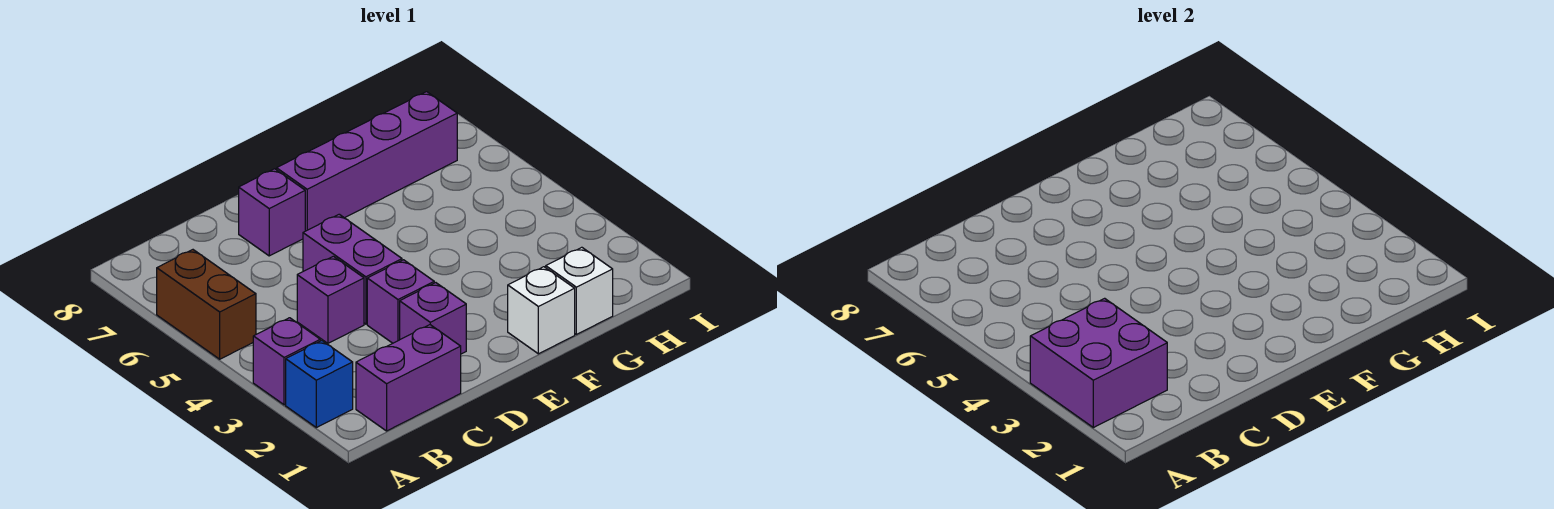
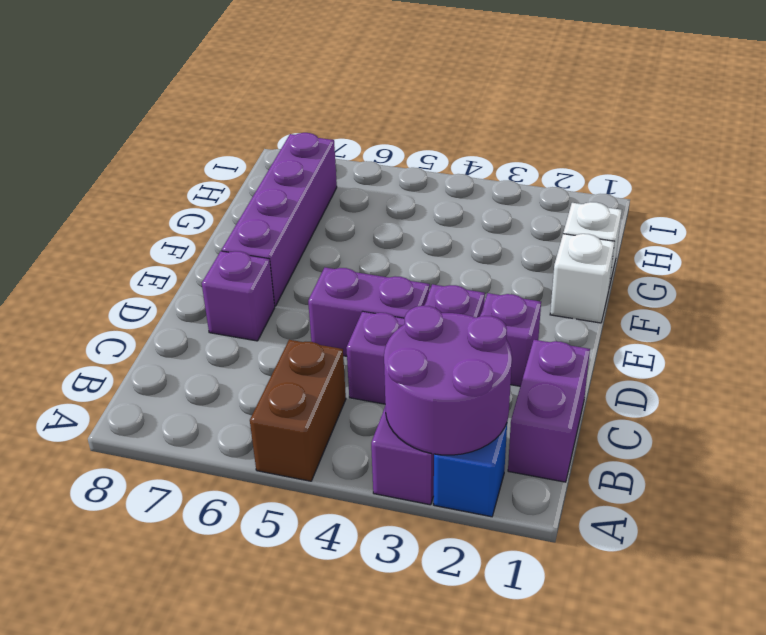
purple brick A2:B3 level 2 -> purple round brick A2:B3 level 2
brown brick A5:A6 level 1 -> brown brick A5:B5 level 1

